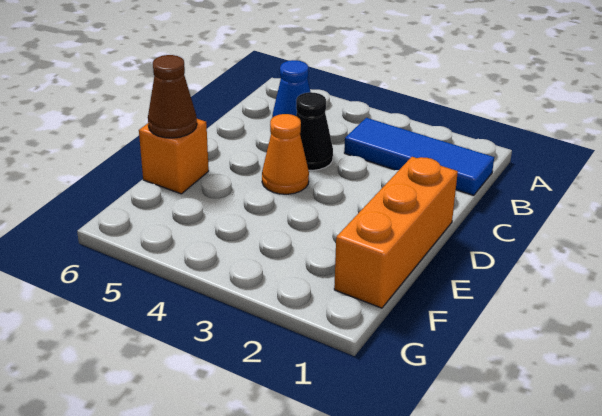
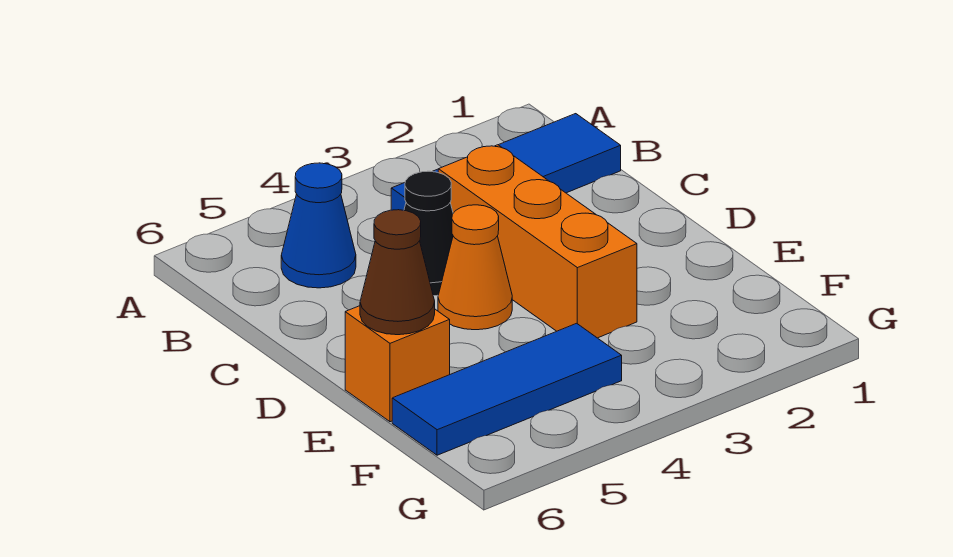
orange brick D1:F1 level 1 -> orange brick C3:E3 level 1
none -> blue tile F4:F6 level 1

